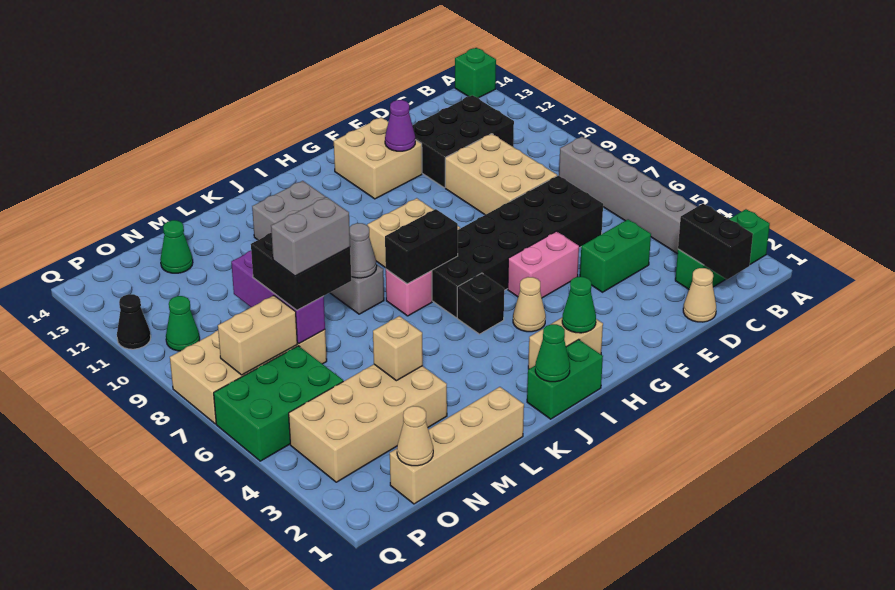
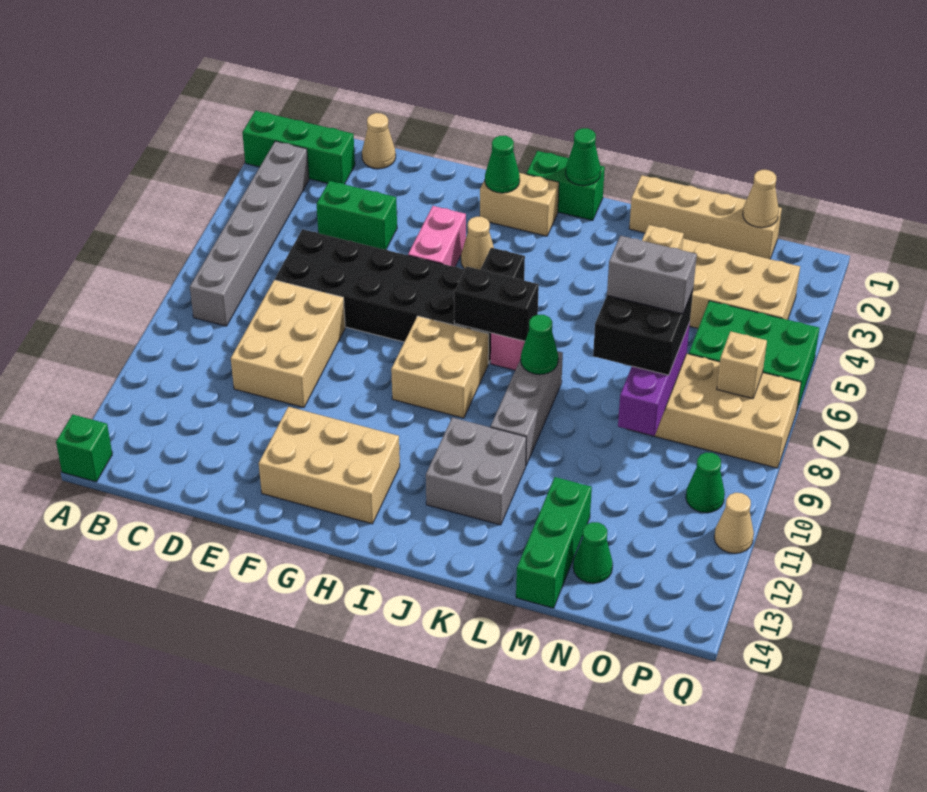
black brick C1:C2 level 2 -> none
black brick C11:E12 level 1 -> none
pink brick F5:G5 level 1 -> pink brick G4:G5 level 1
tan brick F12:G13 level 1 -> tan brick F12:H13 level 1
purple cone F12 level 2 -> none
grey cone K8 level 2 -> green cone K8 level 2
none -> green brick M12:M14 level 1
tan brick O7:P7 level 2 -> tan brick P7 level 2
black cone Q11 level 1 -> tan cone Q11 level 1

